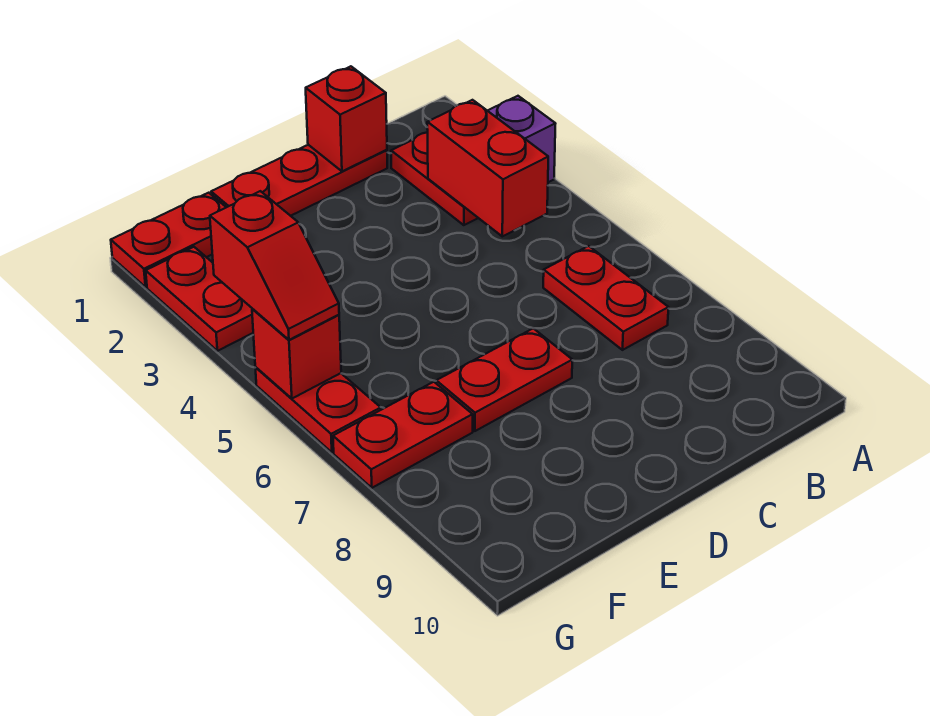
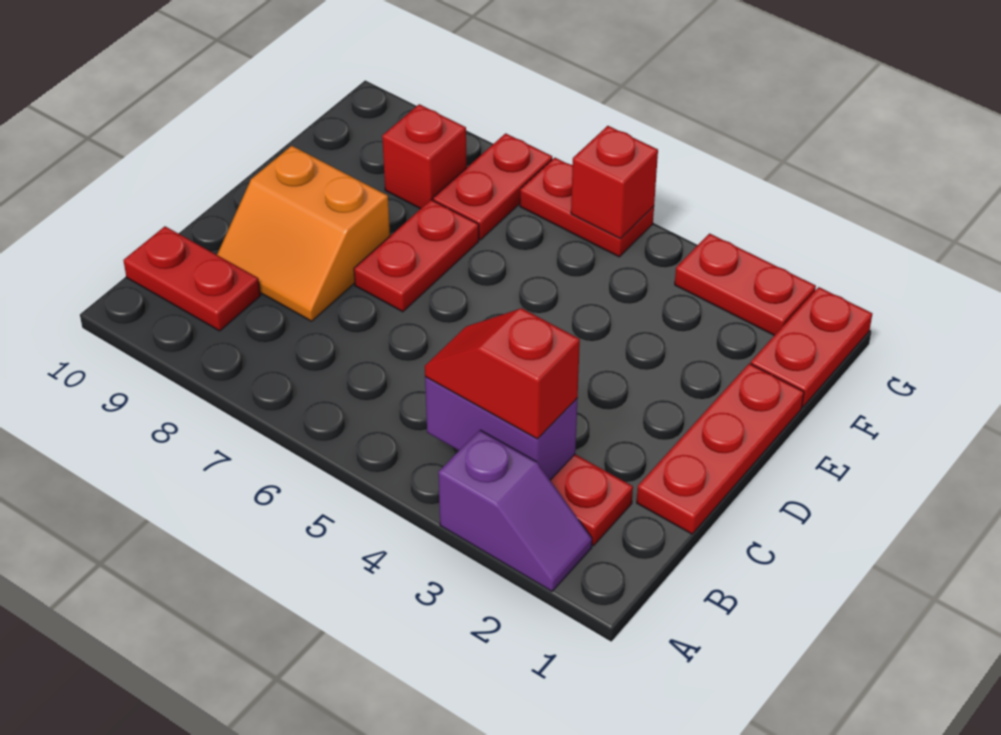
red brick B3:B4 level 2 -> purple brick B3:B4 level 2
red plate B6:B7 level 1 -> red plate B9:B10 level 1
red brick C1 level 2 -> red brick F8 level 1
none -> orange slope C8:D9 level 1 top D
red slope G4:G5 level 3 top 4 -> red slope B3:B4 level 3 top 3

